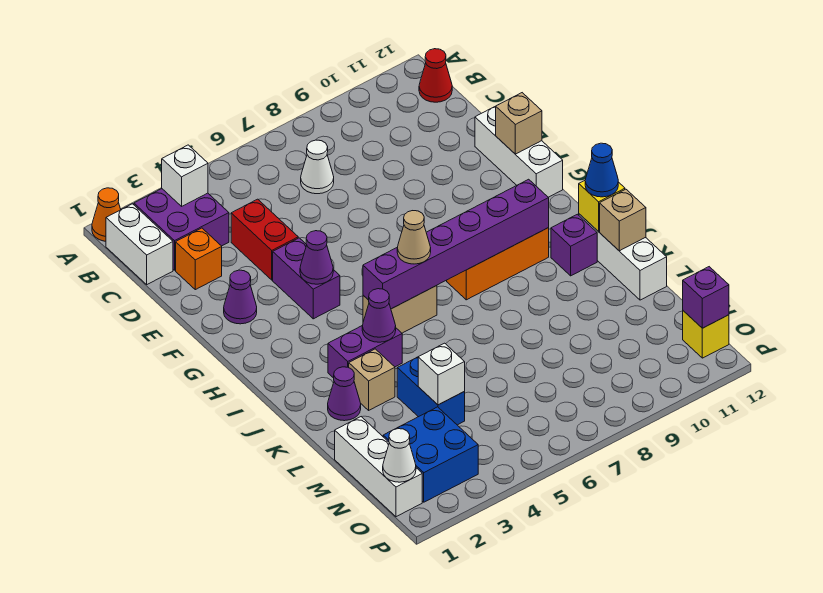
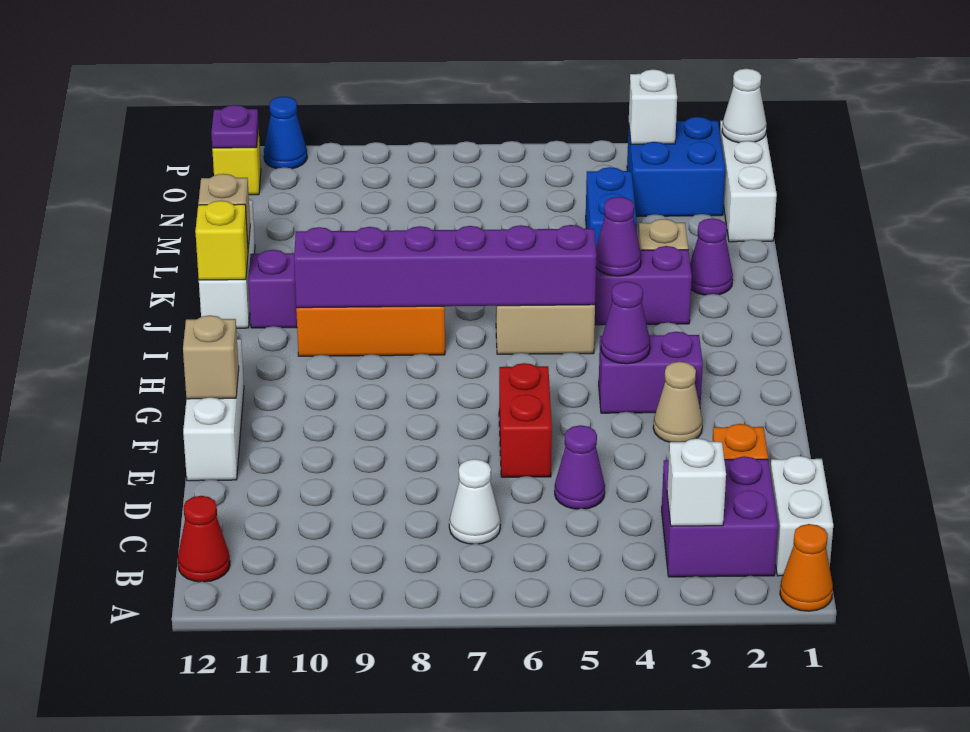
red brick D4:E4 level 1 -> red brick E6:F6 level 1
purple cone F2 level 1 -> purple cone D5 level 1
purple brick F4:G4 level 1 -> purple brick G3:G4 level 1
tan cone I6 level 3 -> tan cone F3 level 1
blue cone J12 level 3 -> blue cone P11 level 1
white brick M4 level 2 -> white brick O3 level 2
purple brick O12 level 2 -> purple plate O12 level 2

